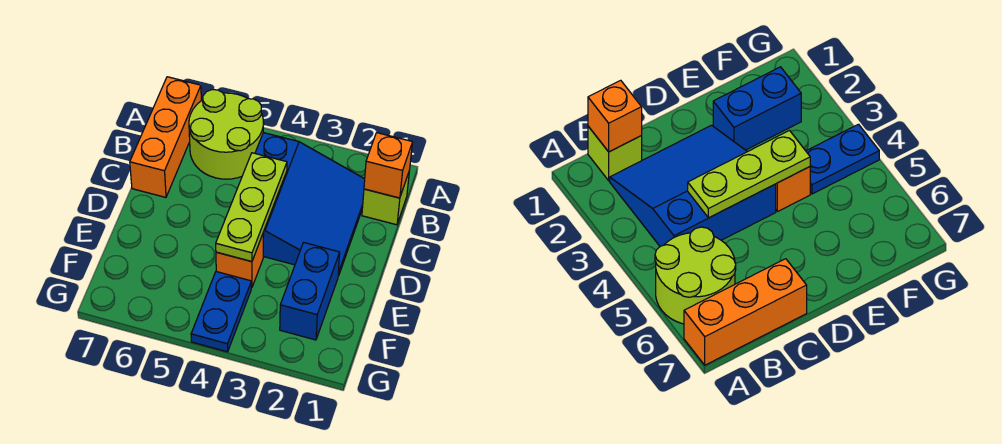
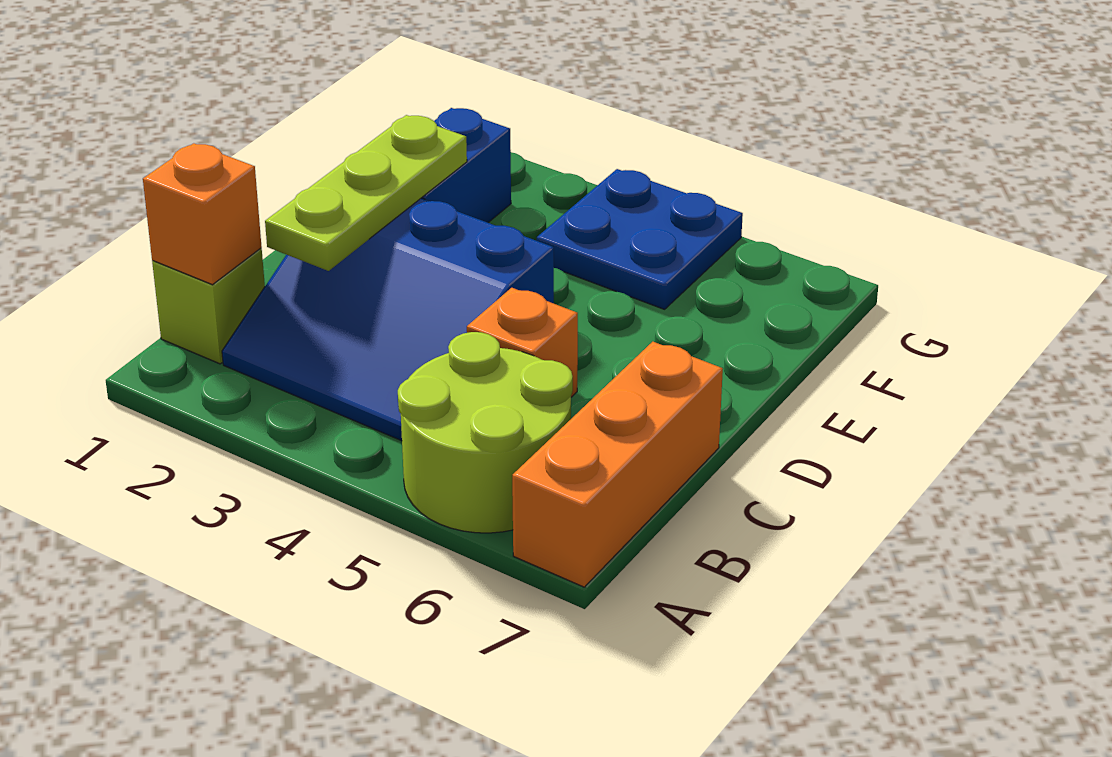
blue slope B2:D4 level 1 top 4 -> blue slope B2:D4 level 1 top D
lime plate C4:E4 level 2 -> lime plate C2:E2 level 2
orange brick E4 level 1 -> orange brick C5 level 1
blue plate F4:G4 level 1 -> blue plate F4:G5 level 1

